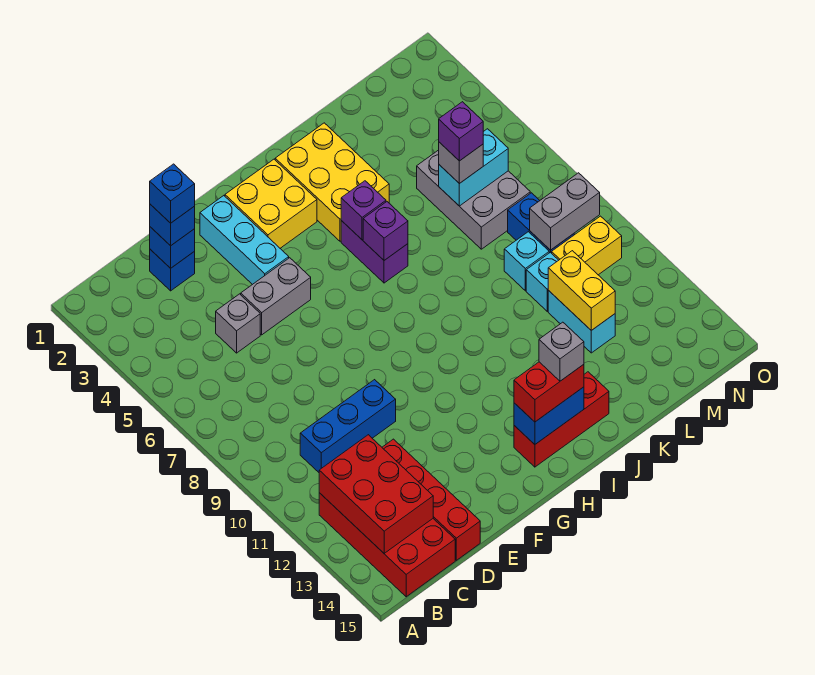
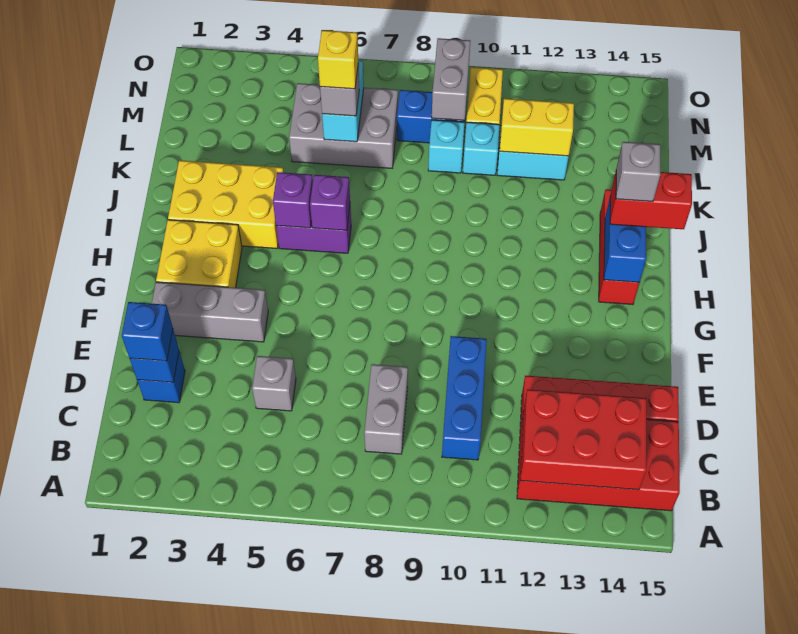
blue brick D2 level 4 -> none
grey brick E5:F5 level 1 -> grey brick C8:D8 level 1
cyan brick F2:F4 level 1 -> grey brick F2:F4 level 1
red brick H14:I14 level 3 -> red brick I14:I15 level 3
purple brick L6 level 4 -> yellow brick L6 level 4

